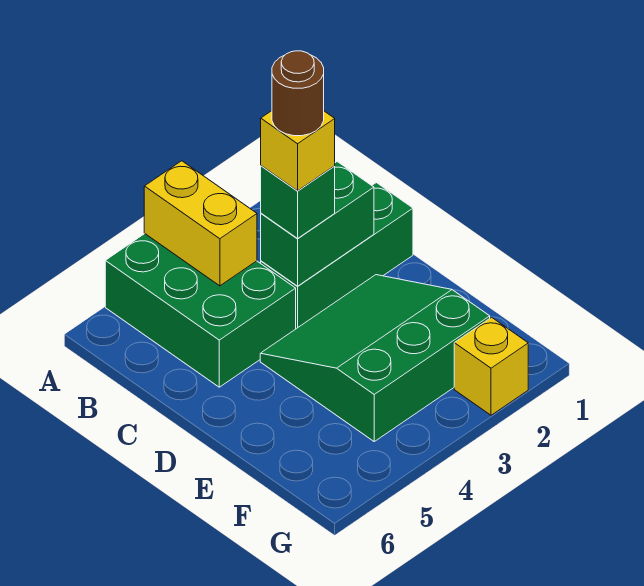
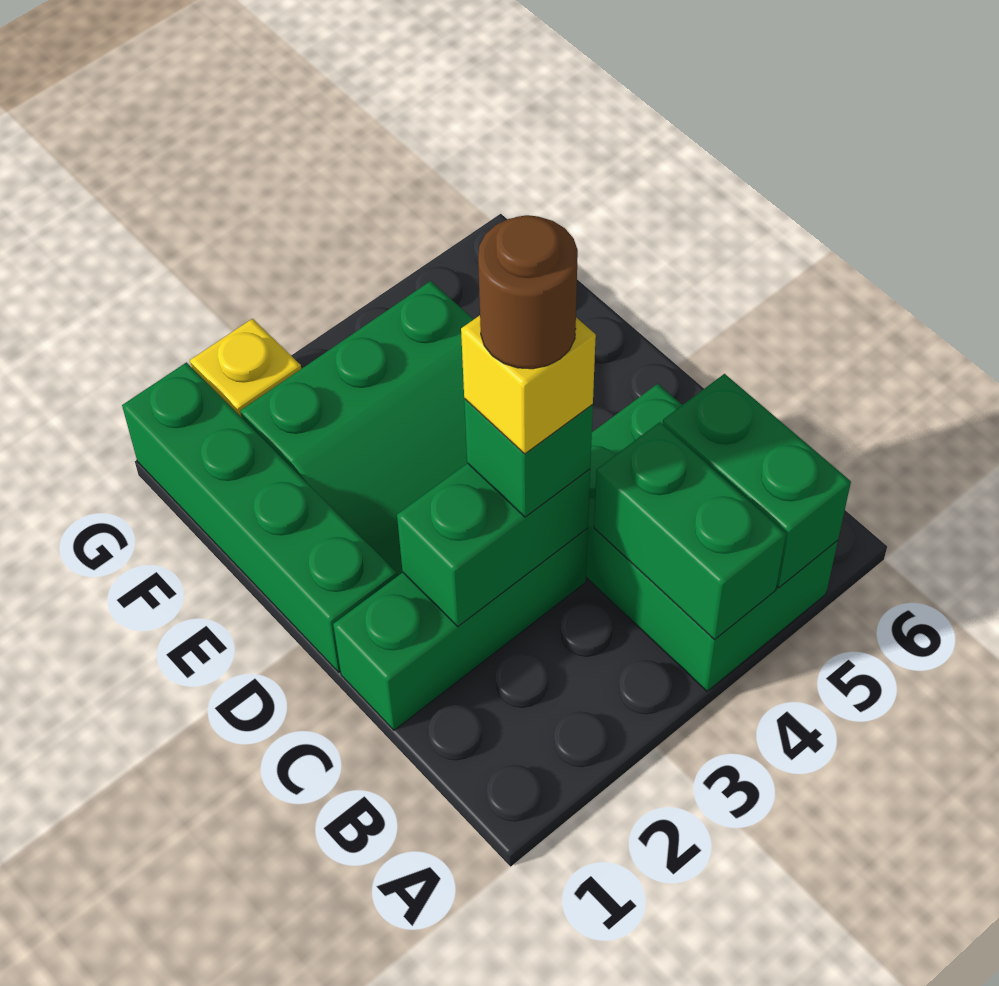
yellow brick A4:B4 level 2 -> green brick A4:B4 level 2
none -> green brick A5:B5 level 2
none -> green brick D1:G1 level 1

